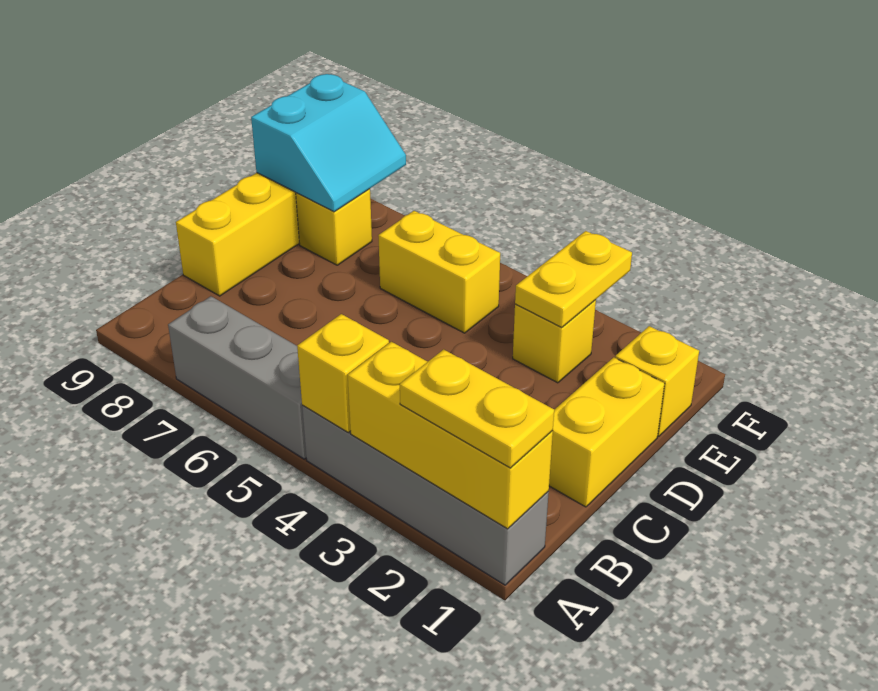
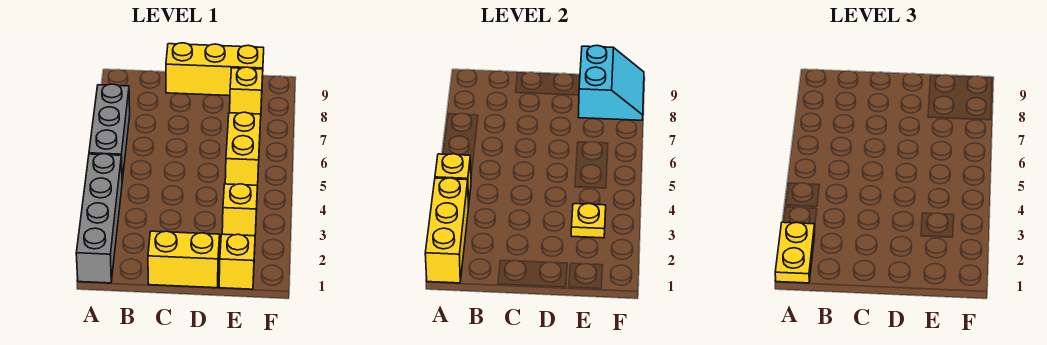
yellow plate E3:F3 level 2 -> yellow plate E3 level 2
cyan slope E8:F9 level 2 top 9 -> cyan slope E8:F9 level 2 top E

